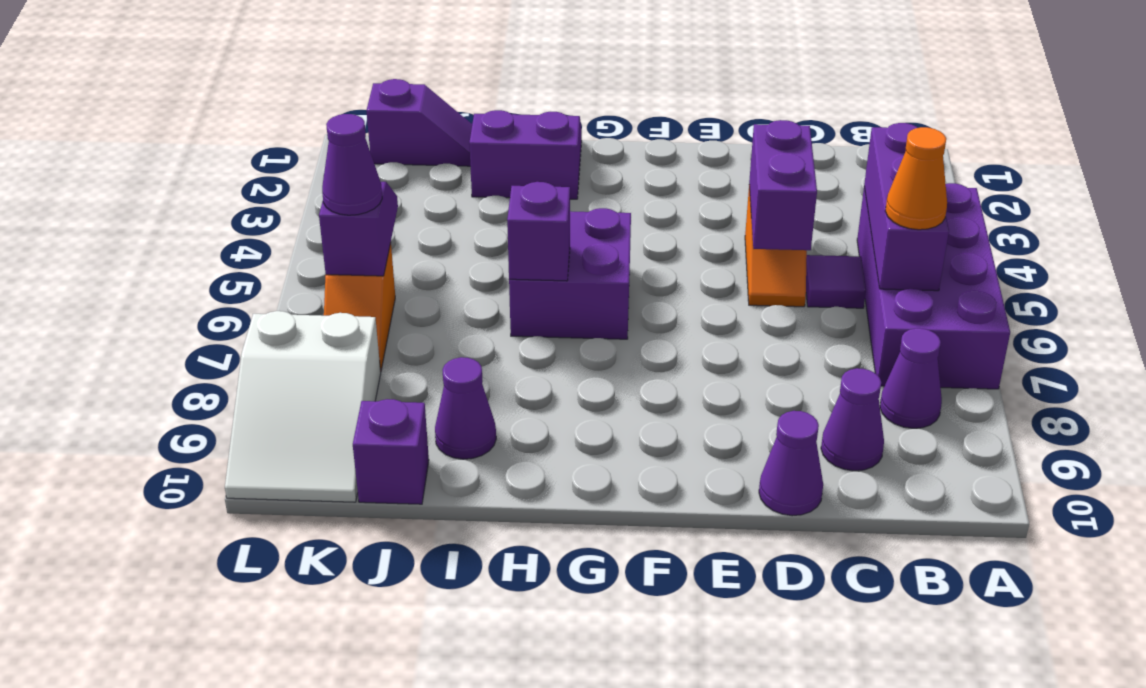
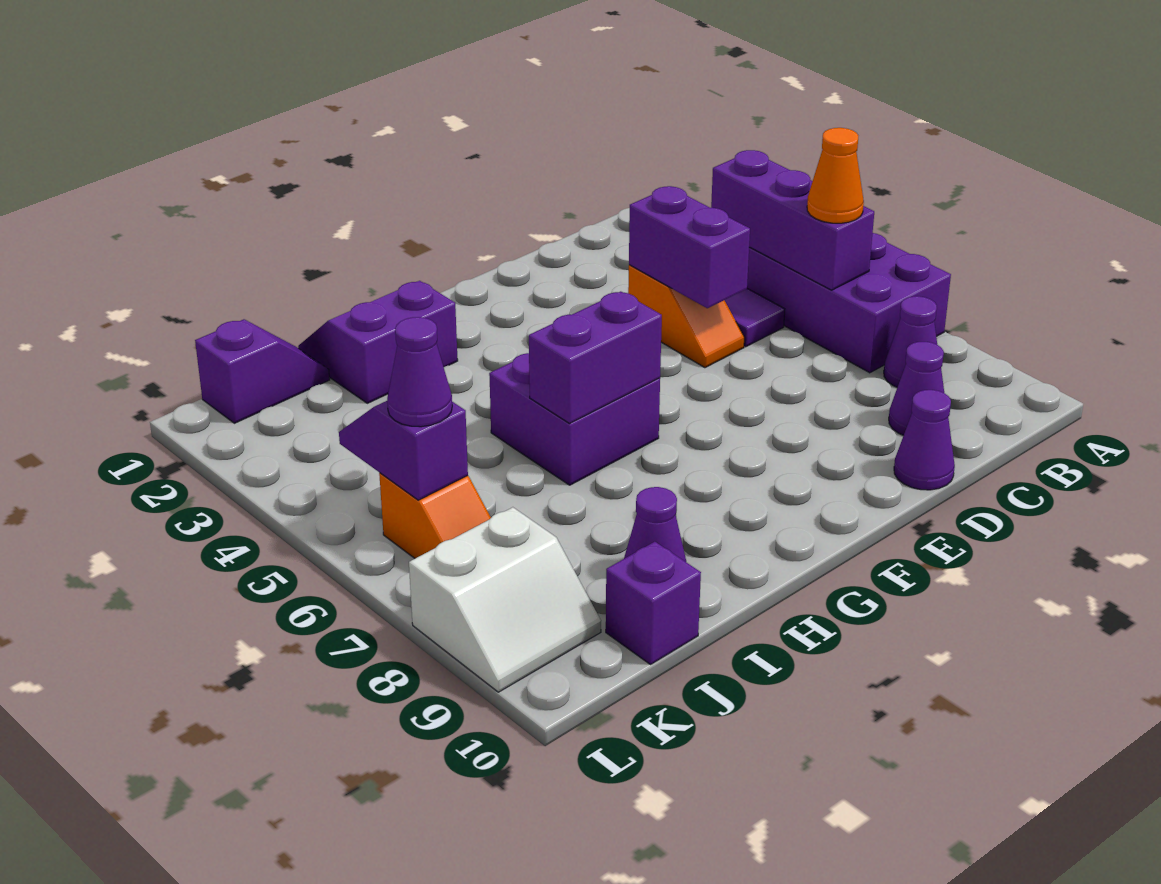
purple brick H6 level 2 -> purple brick G6:H6 level 2
white slope K8:L10 level 1 top 8 -> white slope K8:L9 level 1 top 8

